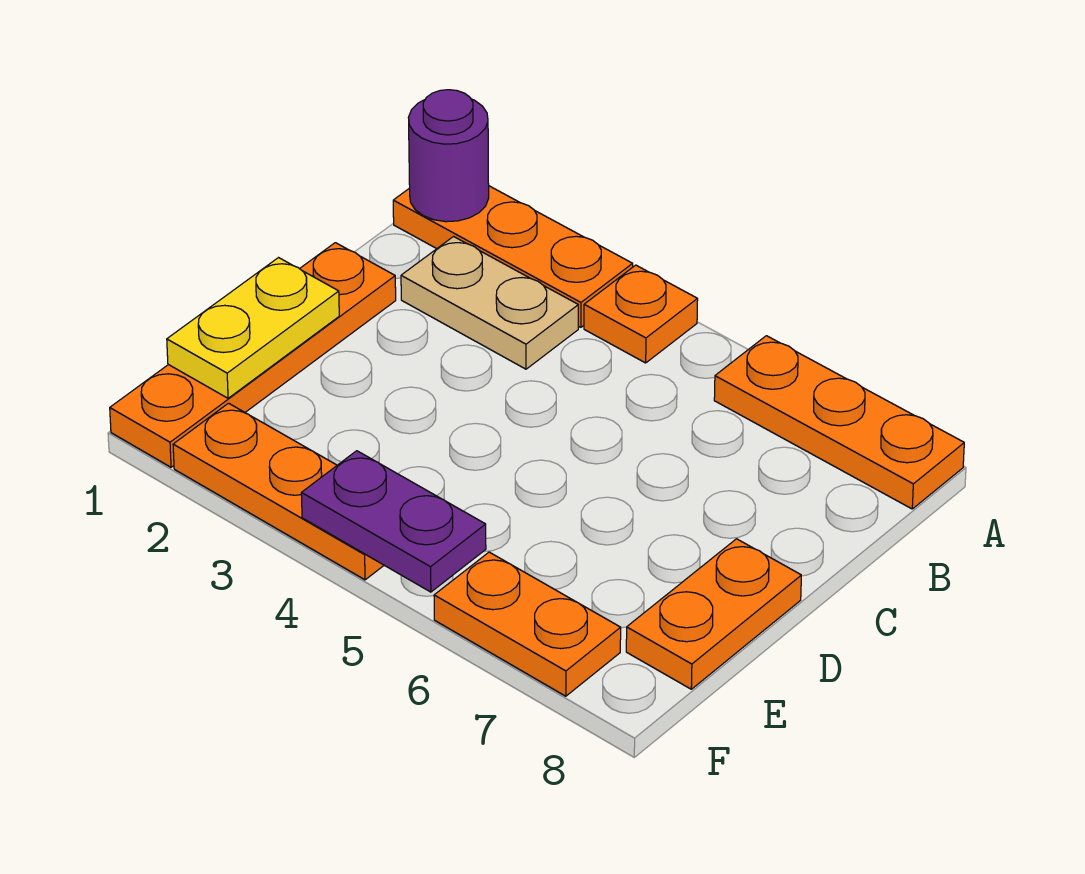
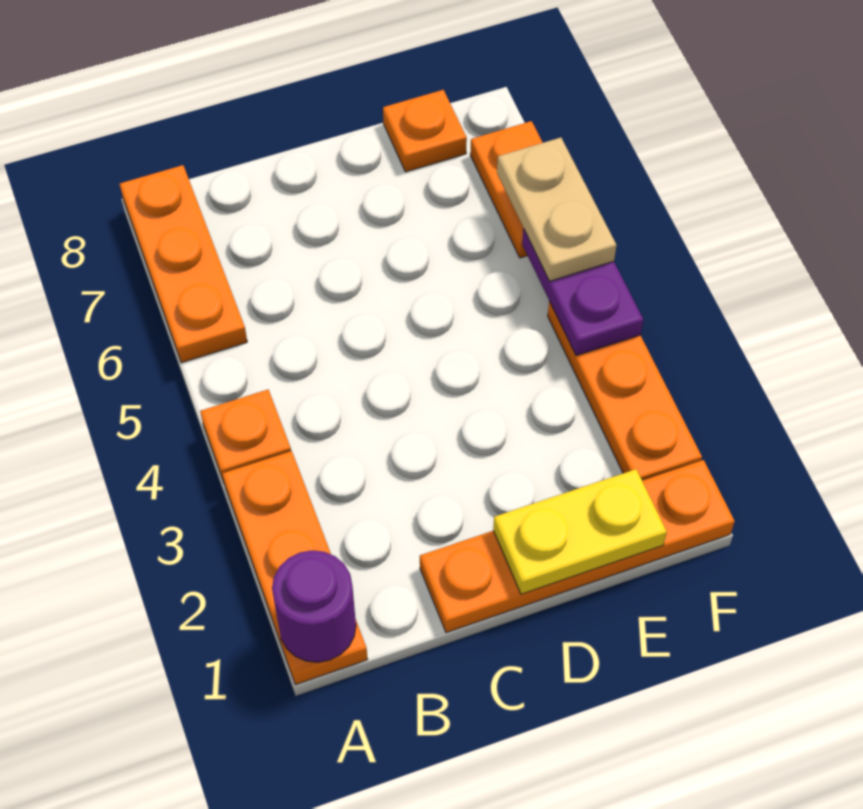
tan plate B2:B3 level 1 -> tan plate F5:F6 level 3
orange plate D8:E8 level 1 -> orange plate E8 level 1

